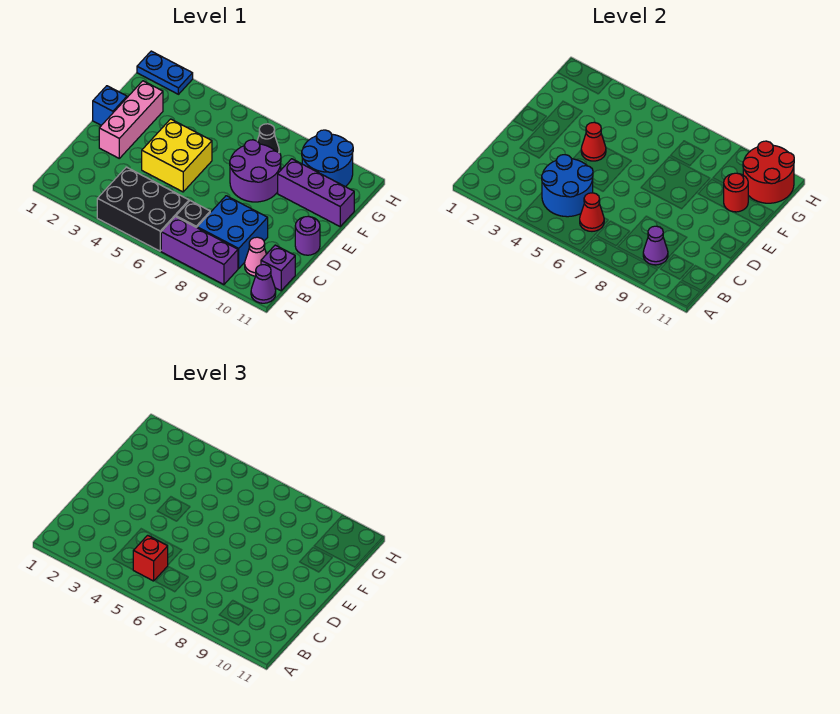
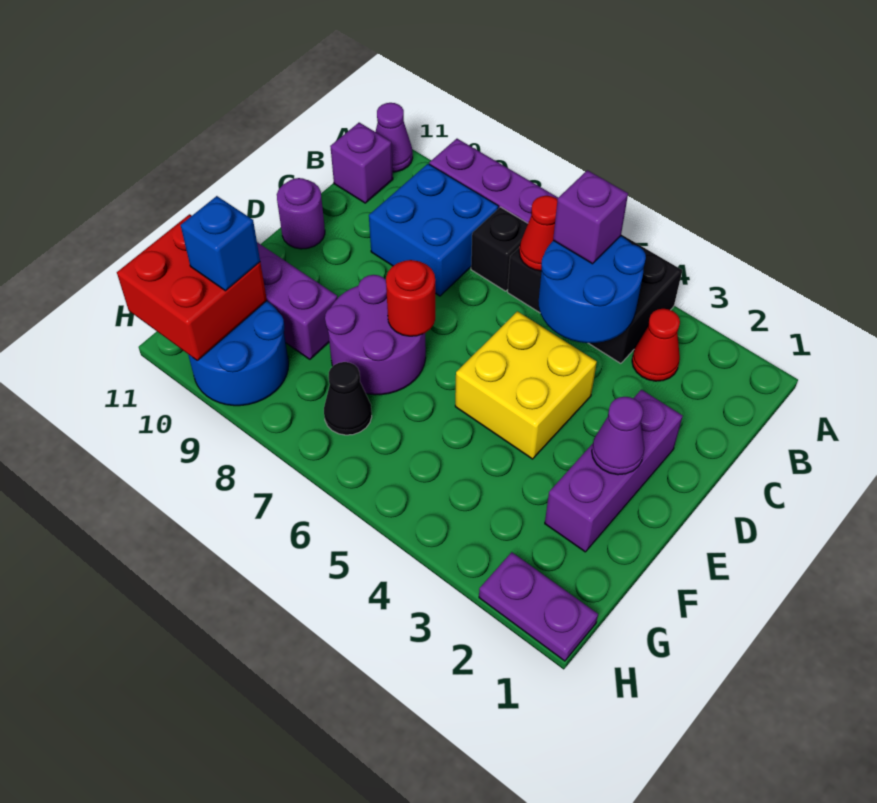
red brick B5 level 3 -> purple brick B5 level 3
purple cone B9 level 2 -> purple cone E2 level 2
pink cone B10 level 1 -> none
pink brick D2:F2 level 1 -> purple brick D2:F2 level 1
blue brick E1 level 1 -> blue brick G10 level 3
red cone E4 level 2 -> red cone B3 level 1
red round brick F10 level 2 -> red round brick E7 level 2
red round brick G10:H11 level 2 -> red brick G10:H11 level 2
blue plate H1:H2 level 1 -> purple plate H1:H2 level 1

